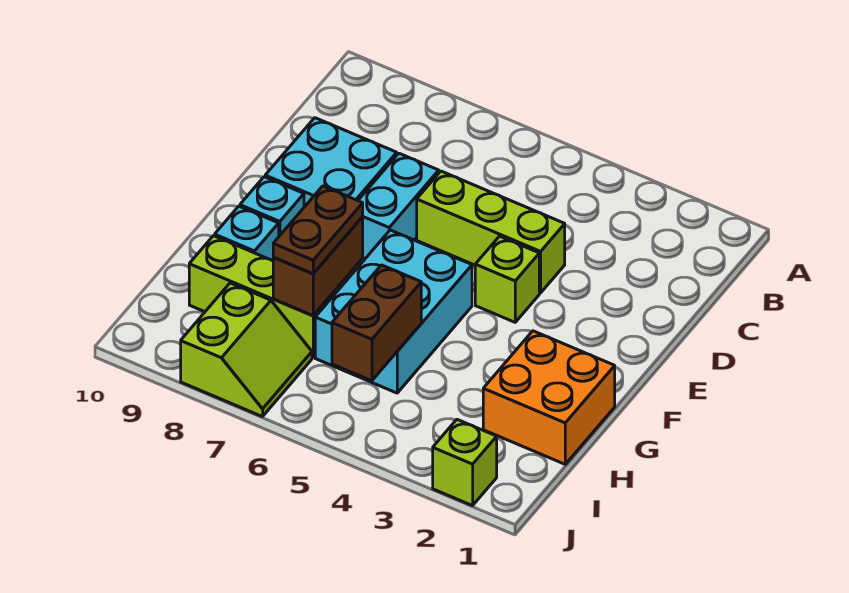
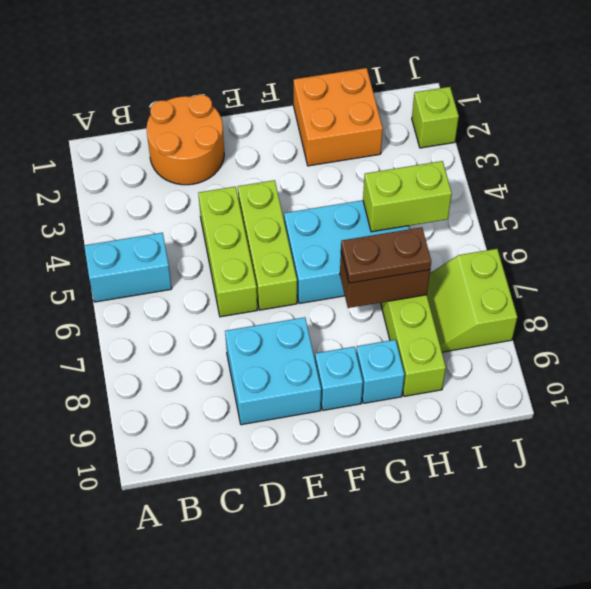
none -> orange round brick C1:D2 level 1
cyan brick D7:E7 level 1 -> cyan brick A5:B5 level 1
lime brick E4 level 1 -> lime brick E4:E6 level 1
brown brick H5:I5 level 2 -> lime brick H5:I5 level 2
lime slope I7:J8 level 1 top 8 -> lime slope I7:J8 level 1 top J

